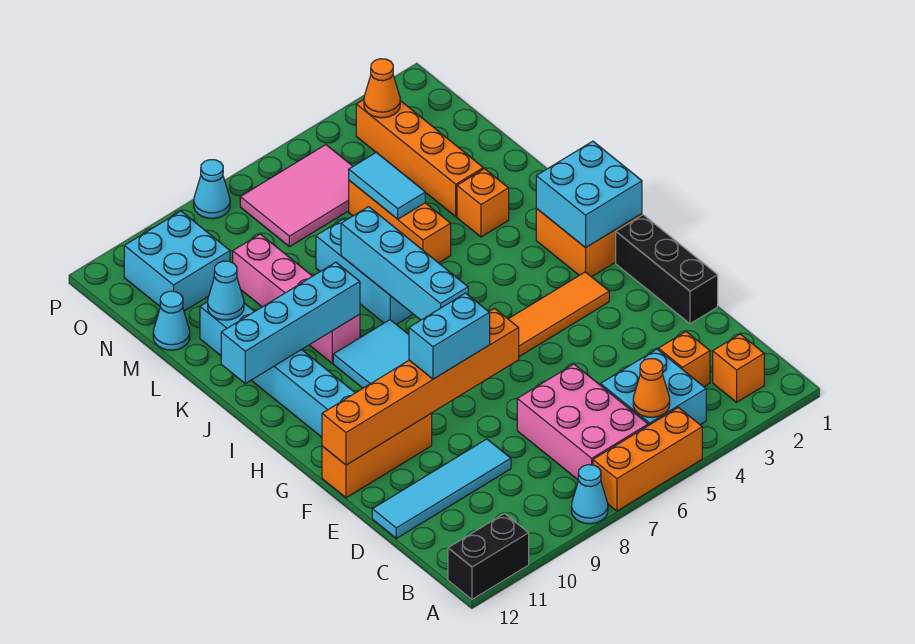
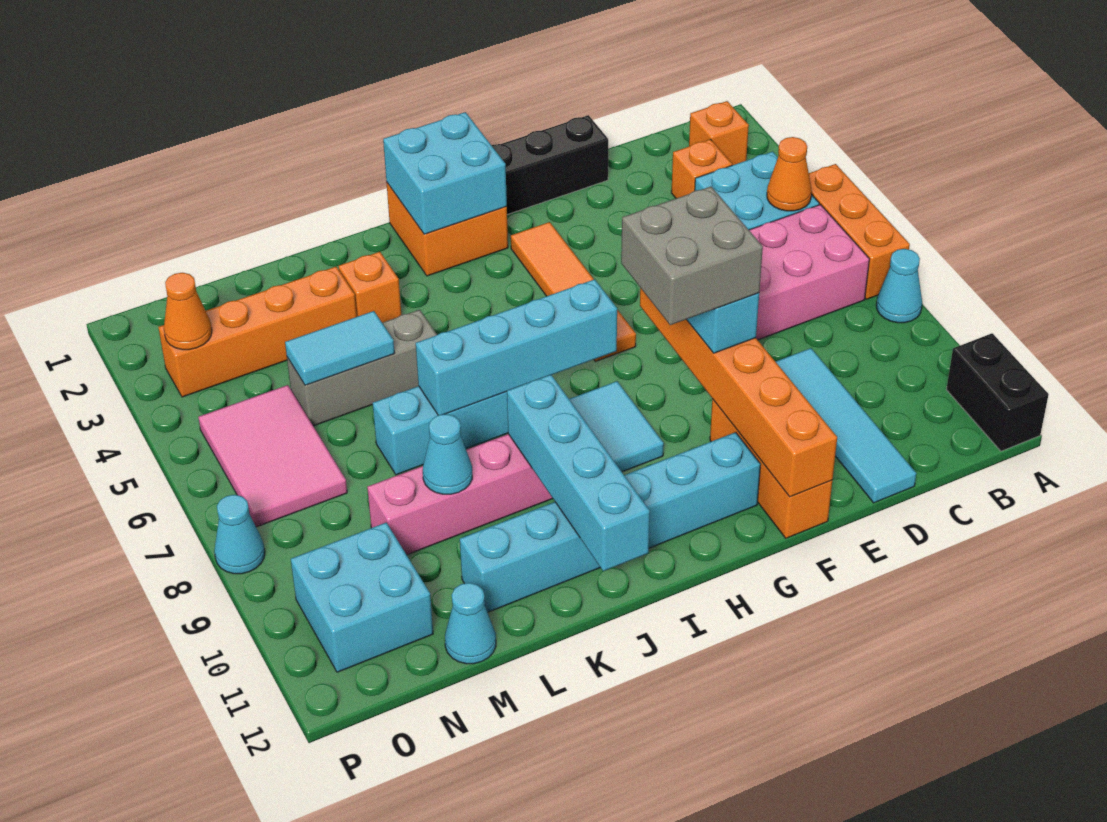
none -> grey brick F8:G9 level 4
orange brick K5:M5 level 1 -> grey brick K5:M5 level 1
cyan cone L11 level 2 -> cyan cone L9 level 2

